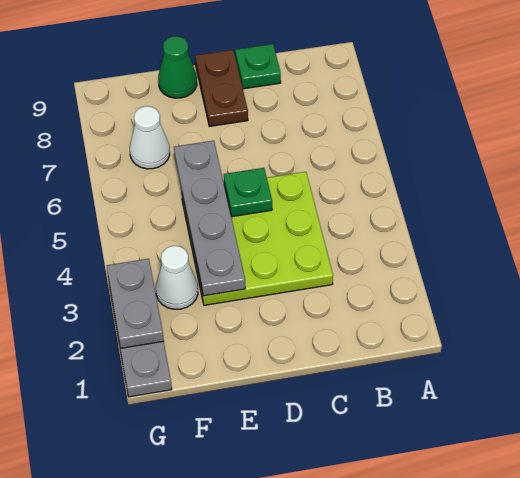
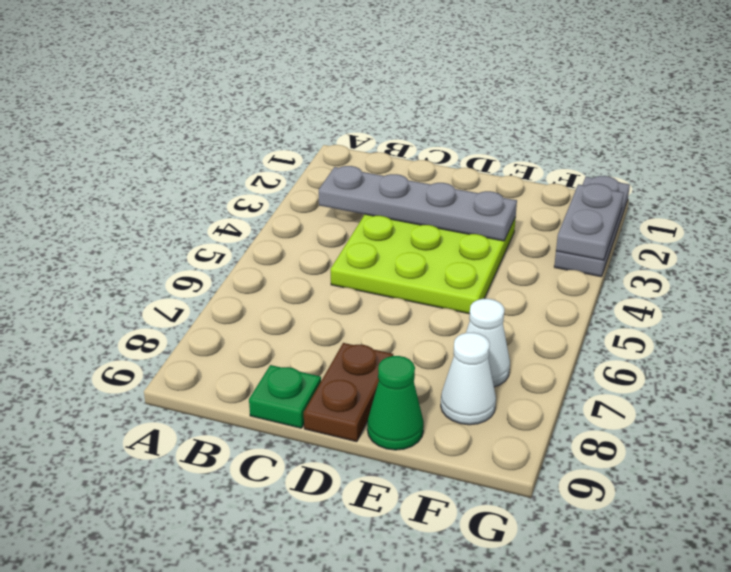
green plate D5 level 2 -> none
grey plate E3:E6 level 2 -> grey plate B3:E3 level 2
white cone F3 level 1 -> white cone F8 level 1

